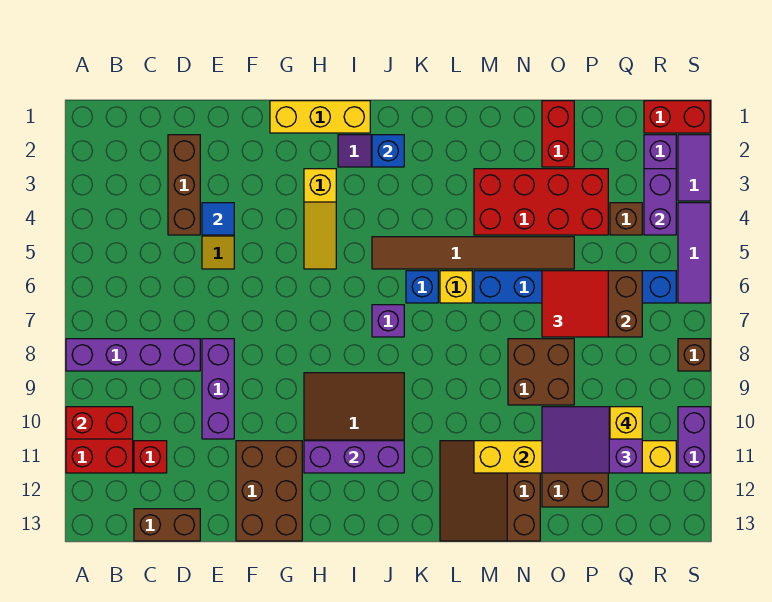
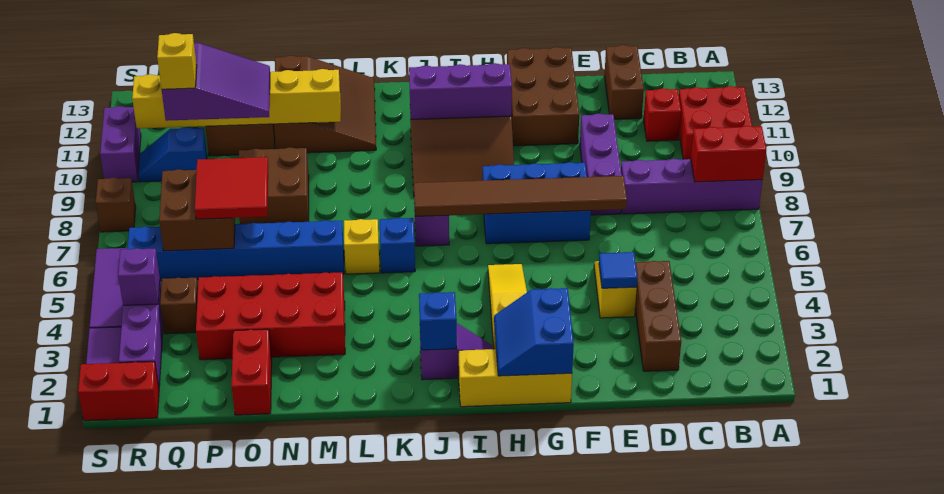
red brick A10:B10 level 2 -> red brick A8:B8 level 2
brown brick C13:D13 level 1 -> brown brick D12:D13 level 1
none -> blue brick F7:H8 level 1
none -> blue slope G1:H2 level 2 top G
brown tile J5:O5 level 1 -> brown tile E7:J7 level 2
none -> blue slope Q10:R10 level 1 top Q
purple brick R3:R4 level 2 -> purple brick R4 level 2

